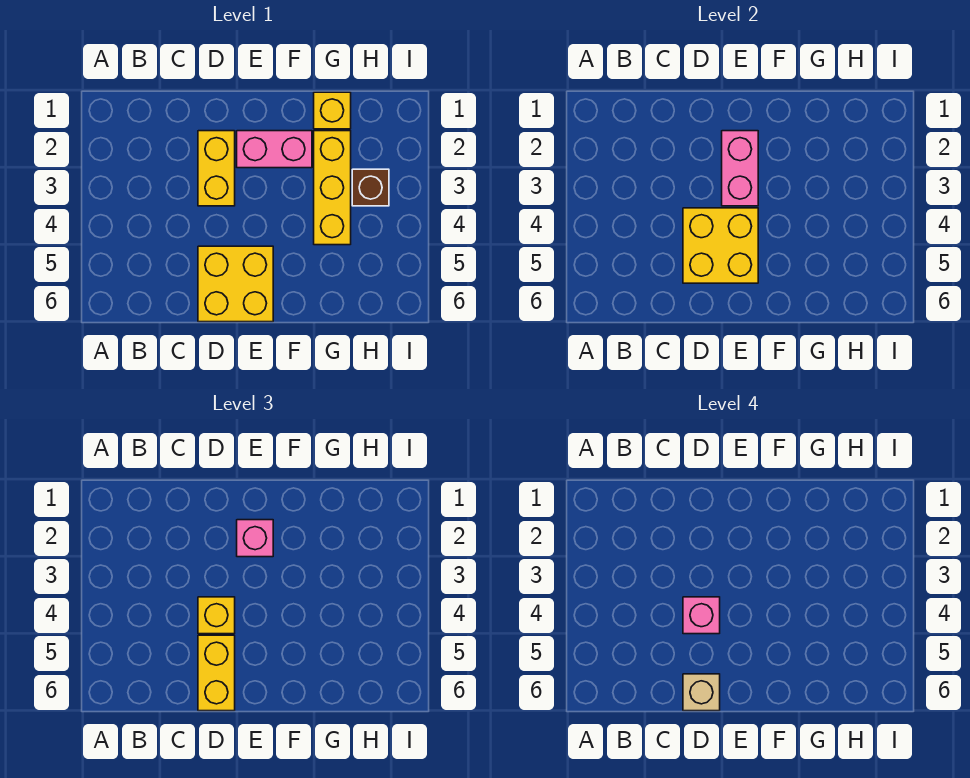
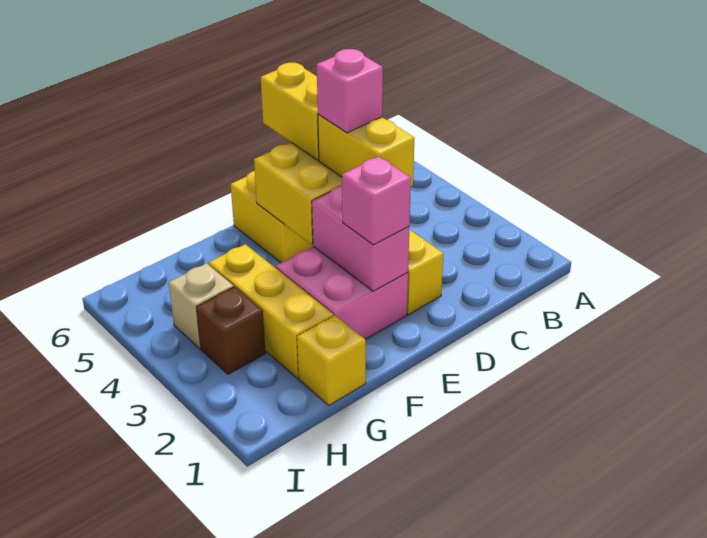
yellow brick D4 level 3 -> yellow brick D3:D4 level 3
tan brick D6 level 4 -> tan brick H4 level 1
pink brick E2:F2 level 1 -> pink brick E2:F3 level 1

